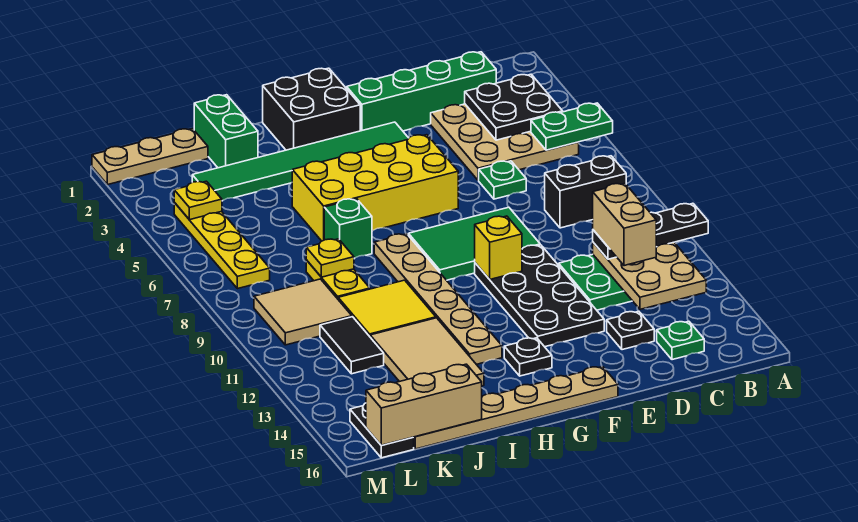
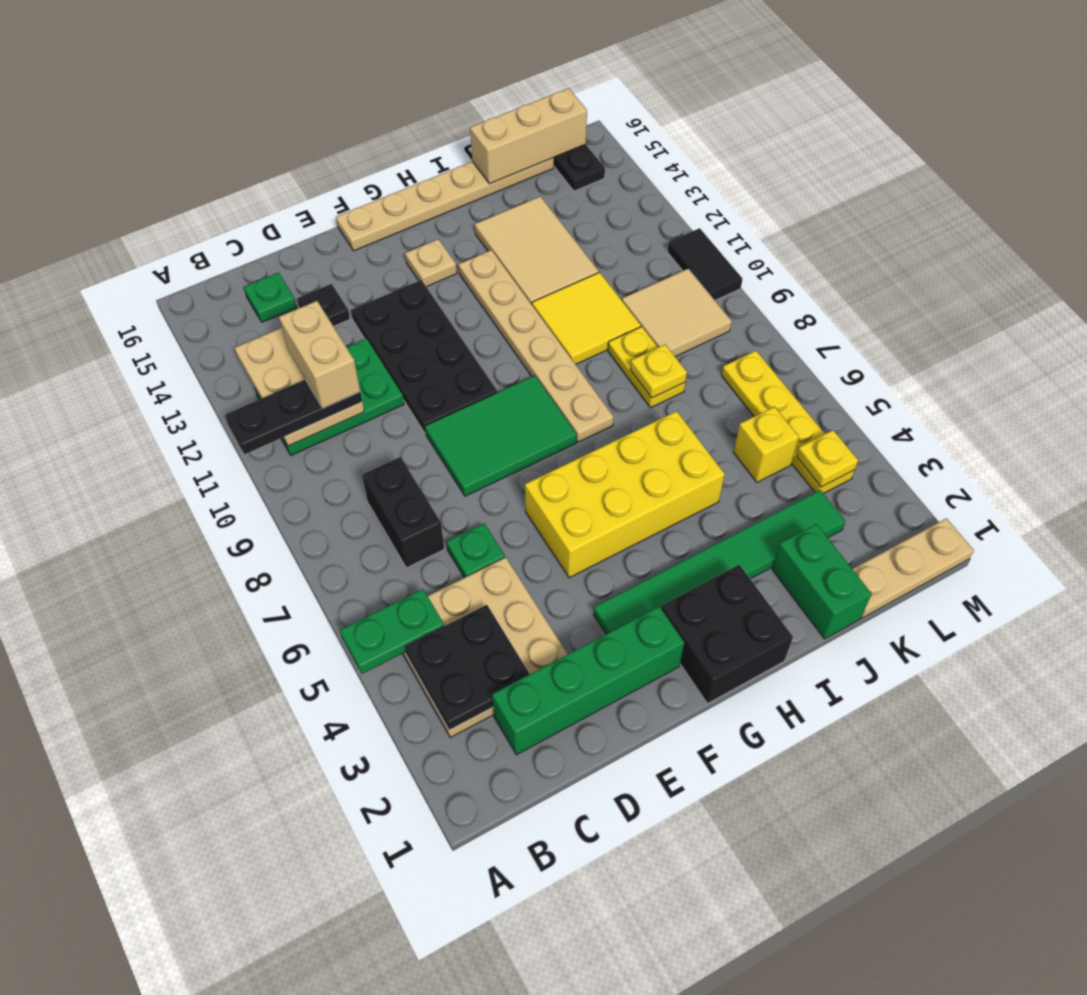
black brick B8:C8 level 1 -> black brick C7:C8 level 1
yellow brick F10 level 2 -> yellow brick K5 level 1
black plate G14 level 1 -> tan plate G14 level 1
green brick I7 level 1 -> none
black tile K11:K12 level 1 -> black tile M10:M11 level 1

